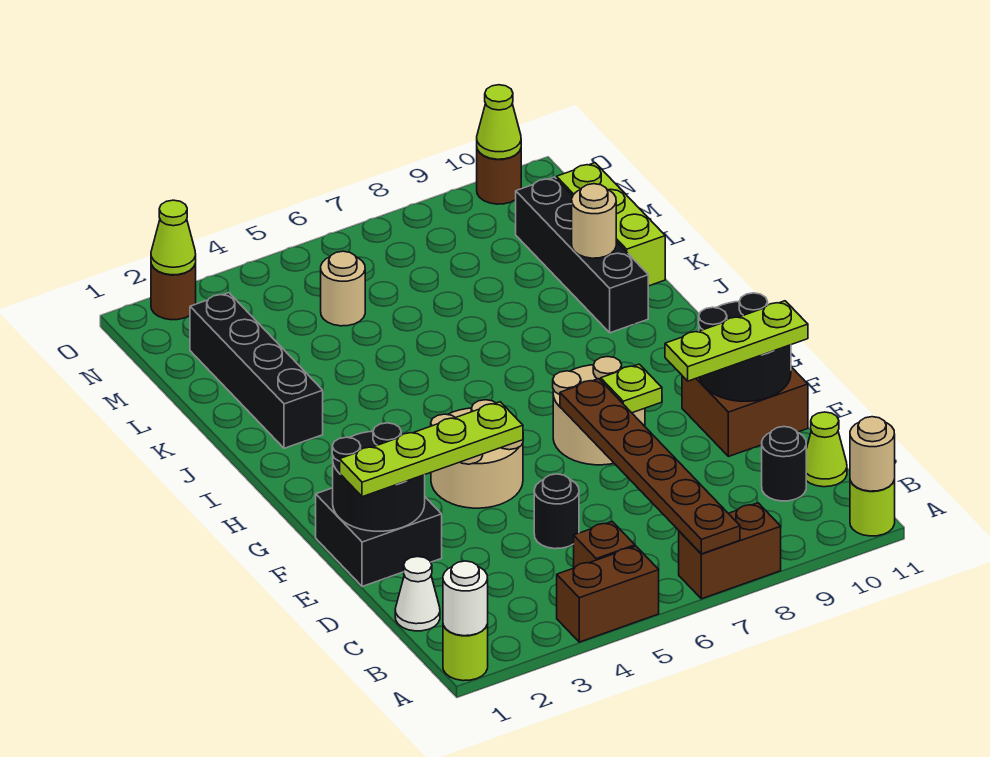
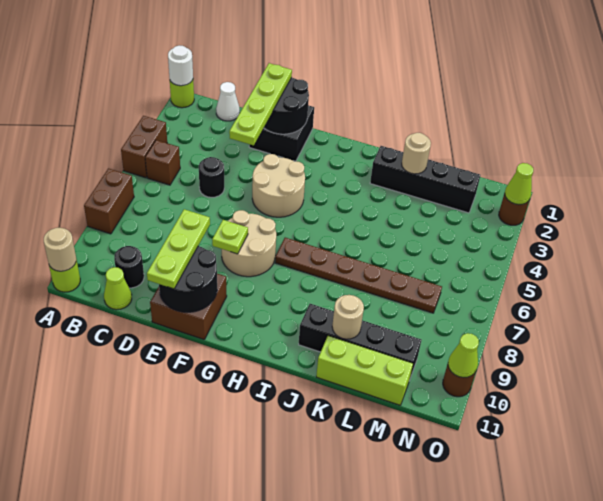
brown plate A7:F7 level 2 -> brown plate H7:M7 level 1
tan round brick M5 level 1 -> tan round brick K2 level 2

